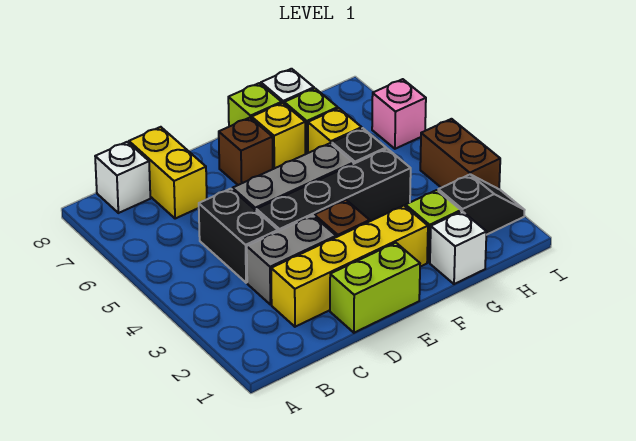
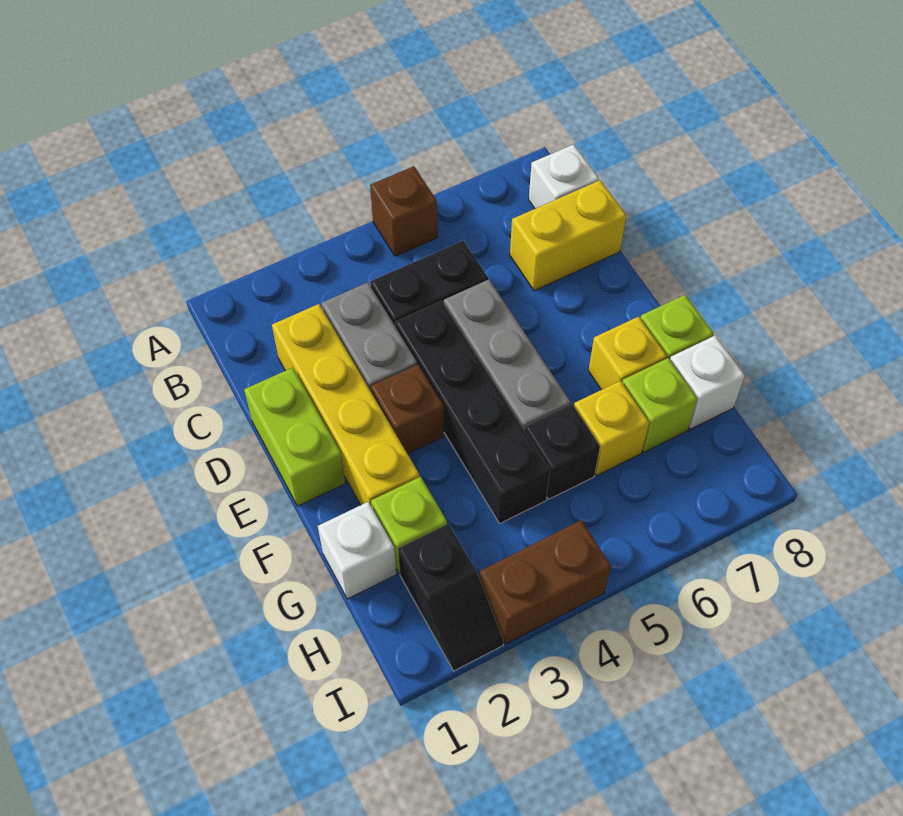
brown brick E7 level 1 -> brown brick A5 level 1
pink brick I6 level 1 -> none

